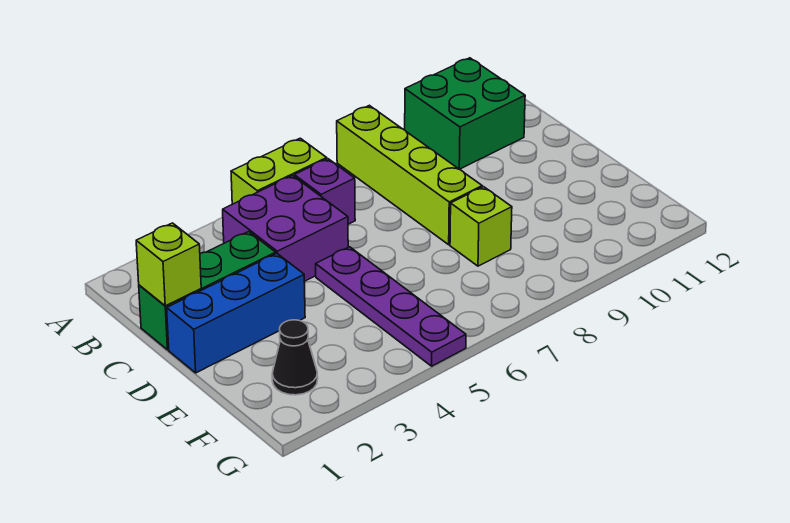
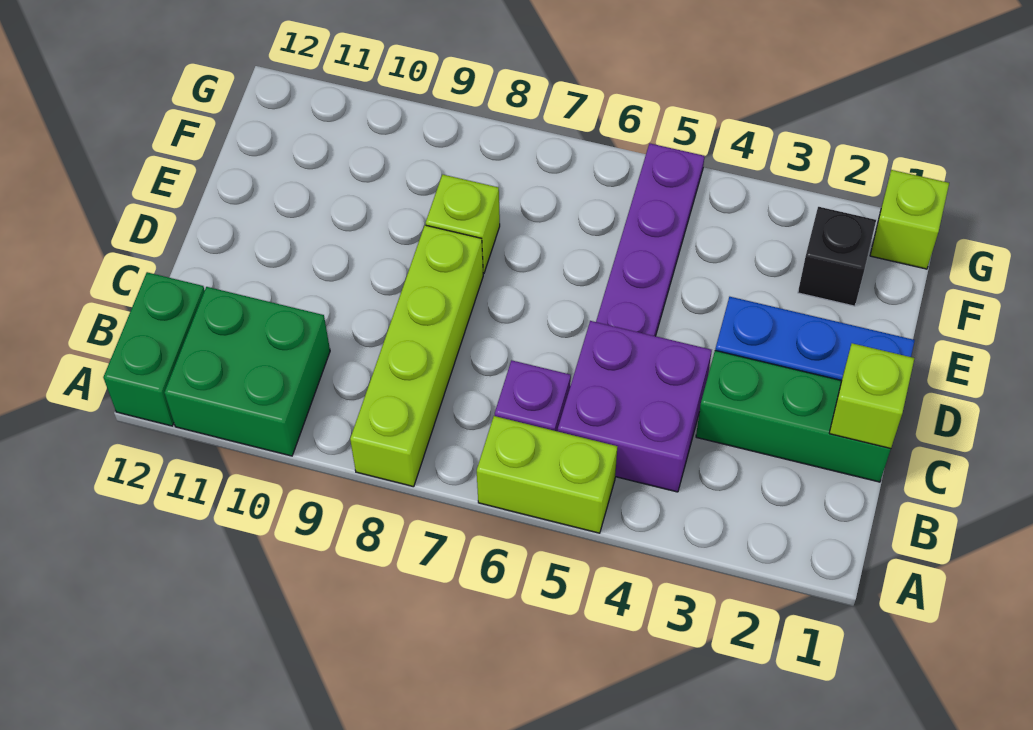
none -> green brick A12:B12 level 1
black cone F2 level 1 -> black brick F2 level 1
none -> lime brick G1 level 1

